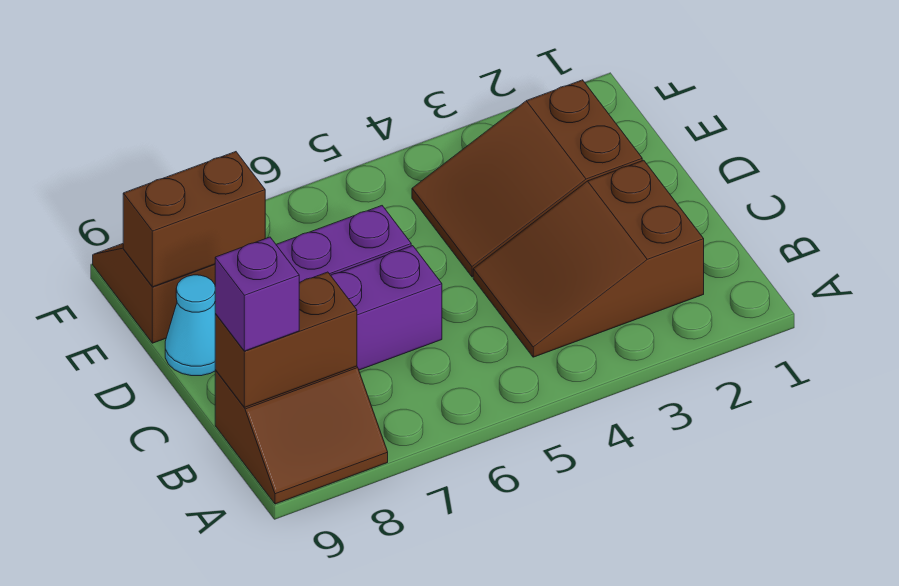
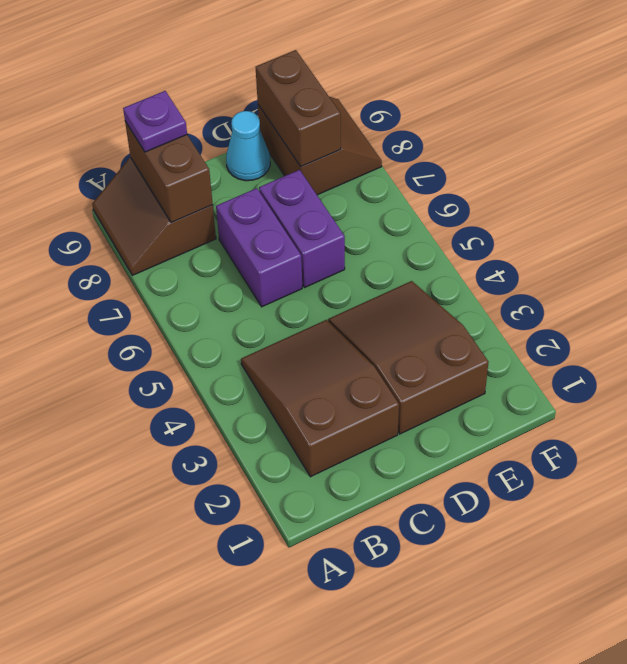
purple brick B9 level 3 -> purple plate B9 level 3

